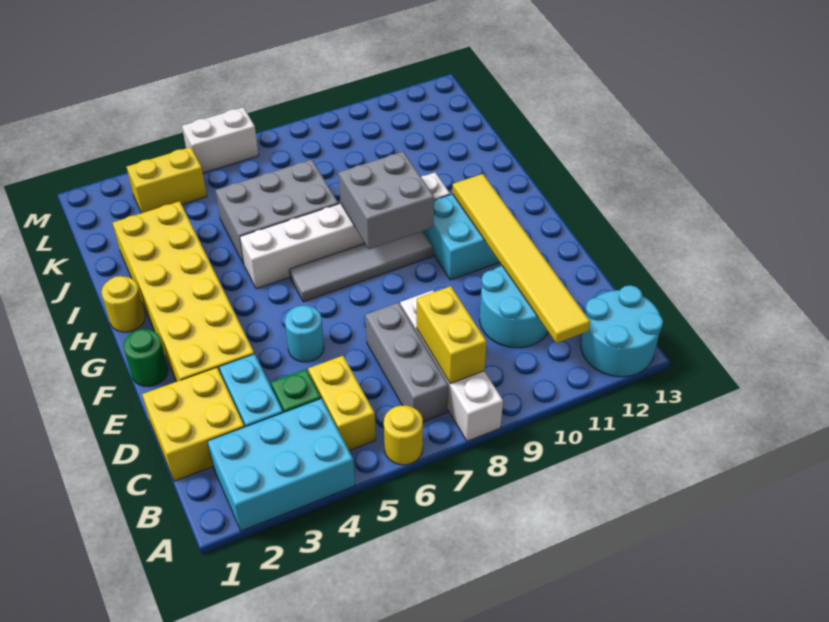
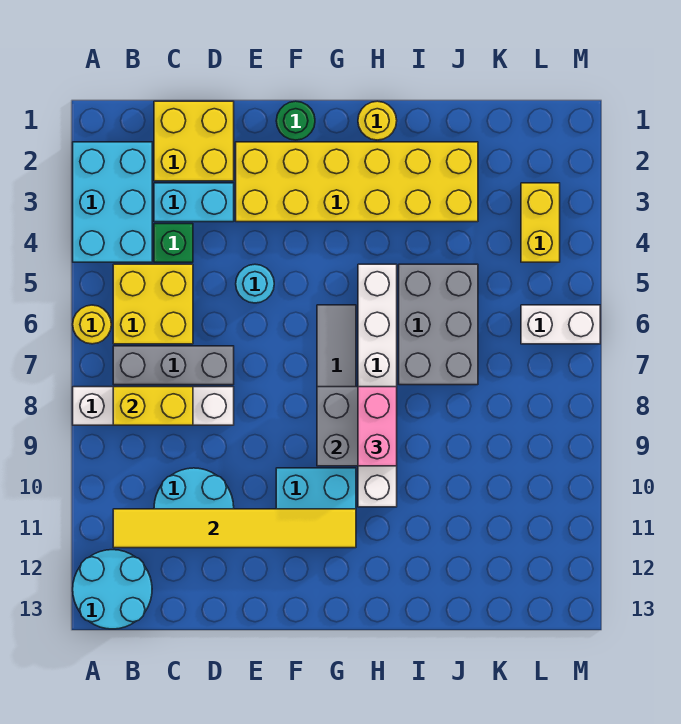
yellow brick B5:C5 level 1 -> yellow brick B5:C6 level 1
none -> pink brick H8:H9 level 3
white brick M5:M6 level 1 -> white brick L6:M6 level 1

